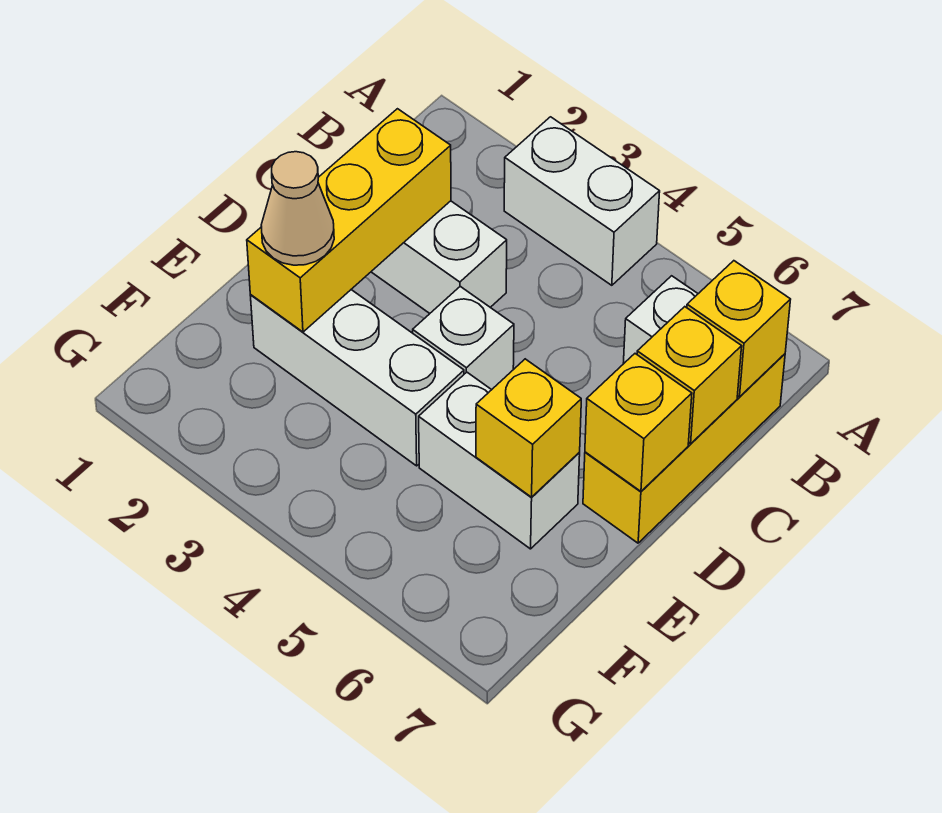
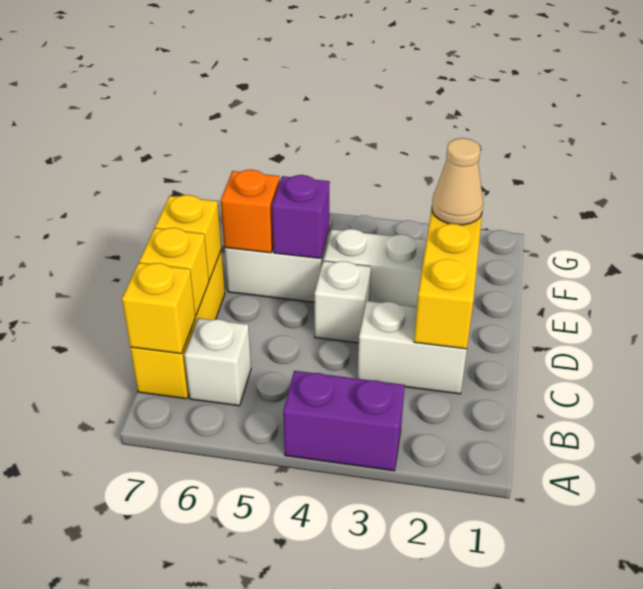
white brick A3:A4 level 1 -> purple brick A3:A4 level 1
none -> purple brick E5 level 2
yellow brick E6 level 2 -> orange brick E6 level 2

